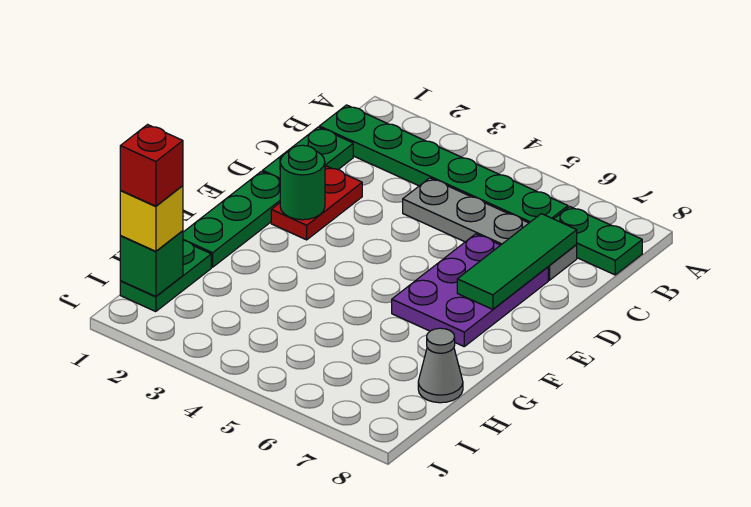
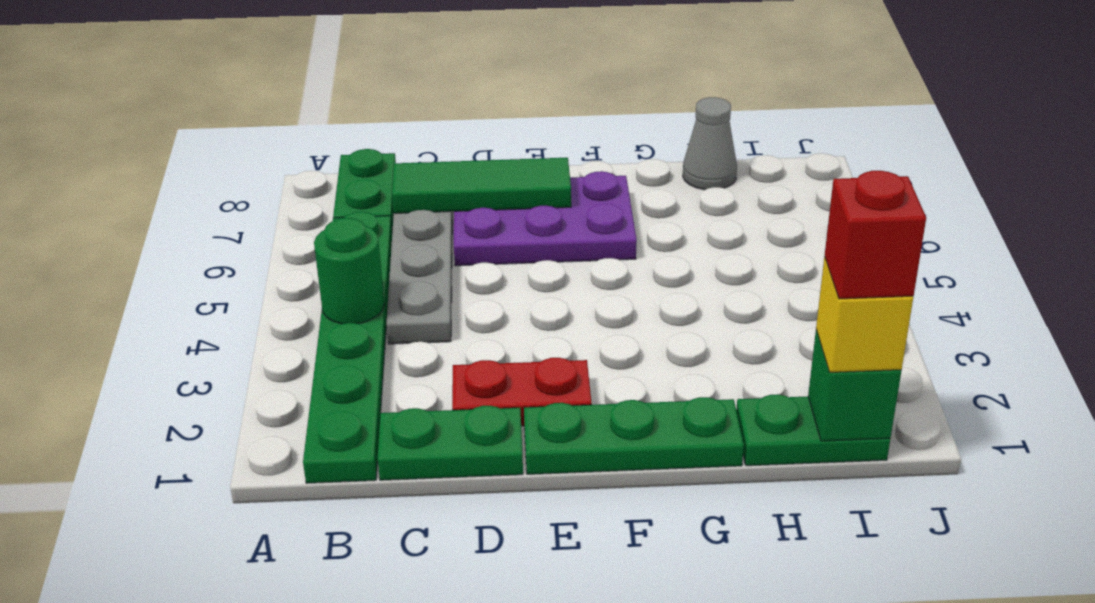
green round brick E2 level 2 -> green round brick B4 level 2

